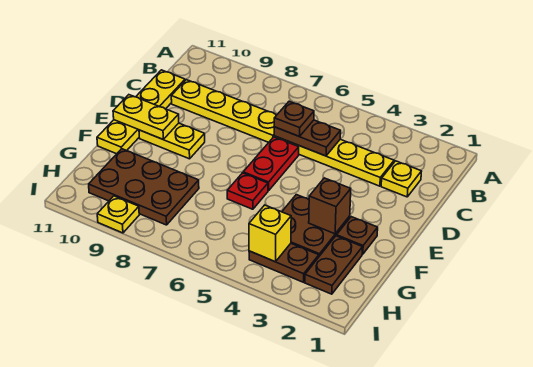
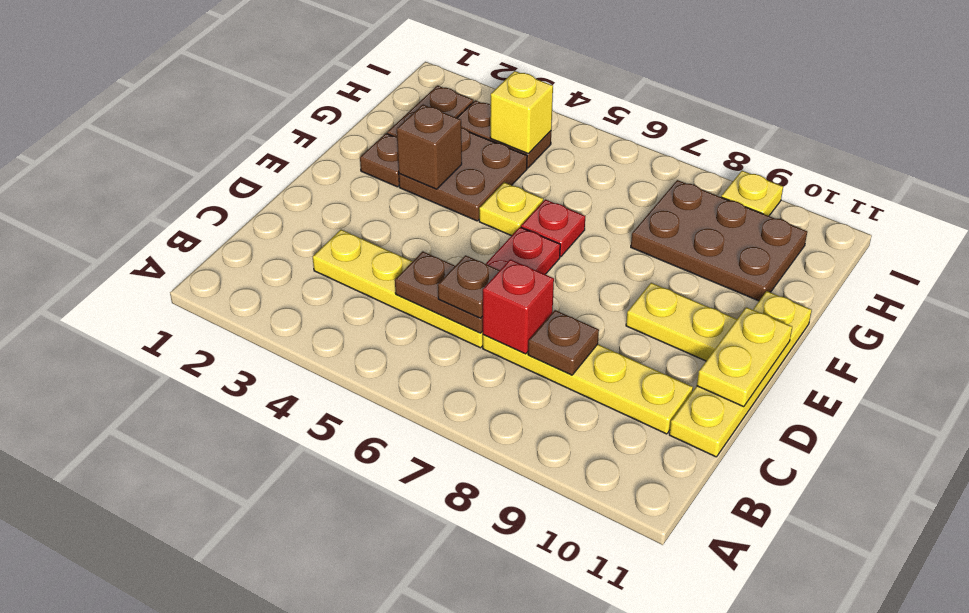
yellow plate C2 level 1 -> yellow plate F5 level 1
none -> red brick C7 level 2
none -> brown plate C8 level 2
yellow plate E10:E11 level 2 -> yellow plate D11:E11 level 2

